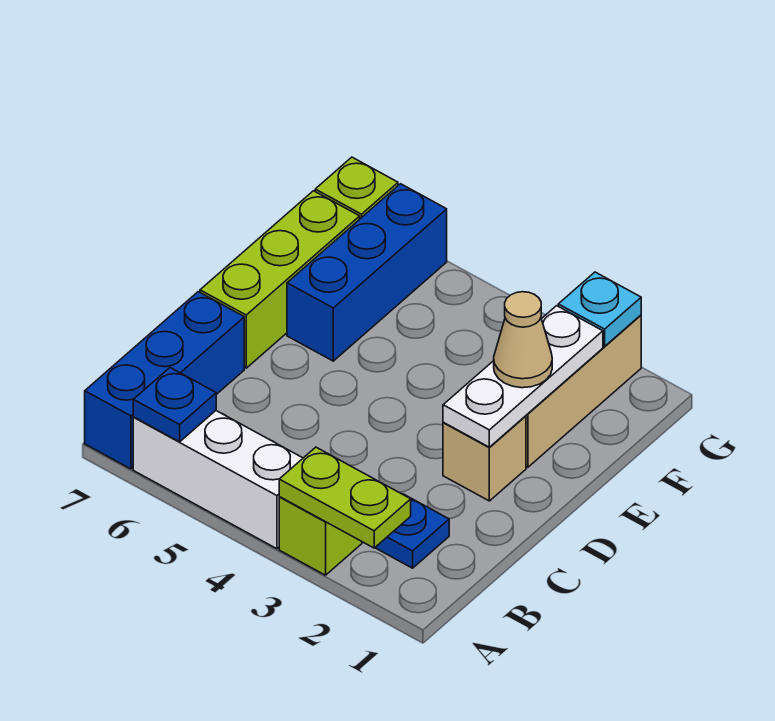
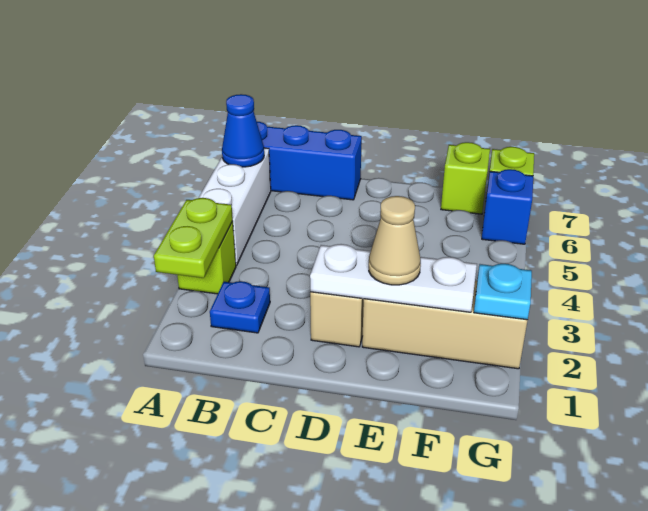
blue plate A6 level 2 -> blue cone A6 level 2
lime brick D7:F7 level 1 -> lime brick F7 level 1
blue brick E6:G6 level 1 -> blue brick G6 level 1

